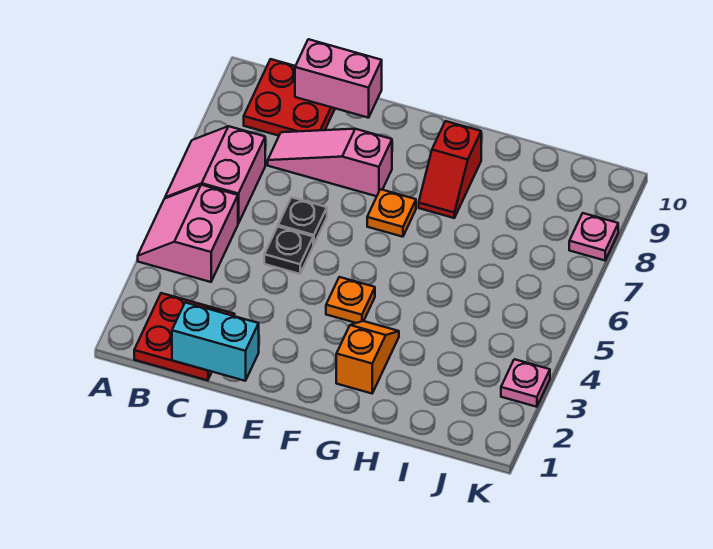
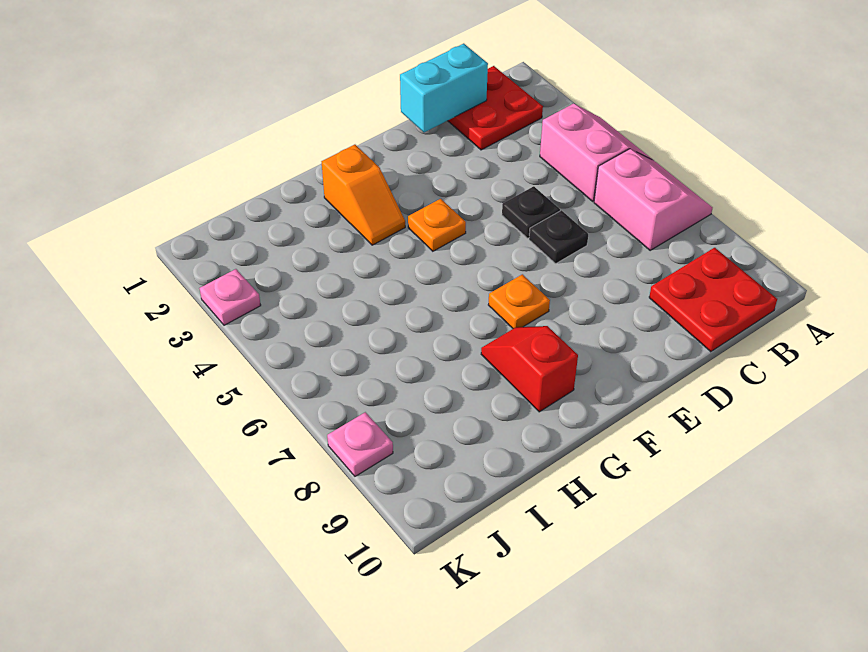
pink slope C8:E8 level 1 top E -> none
pink brick C10:D10 level 2 -> none

